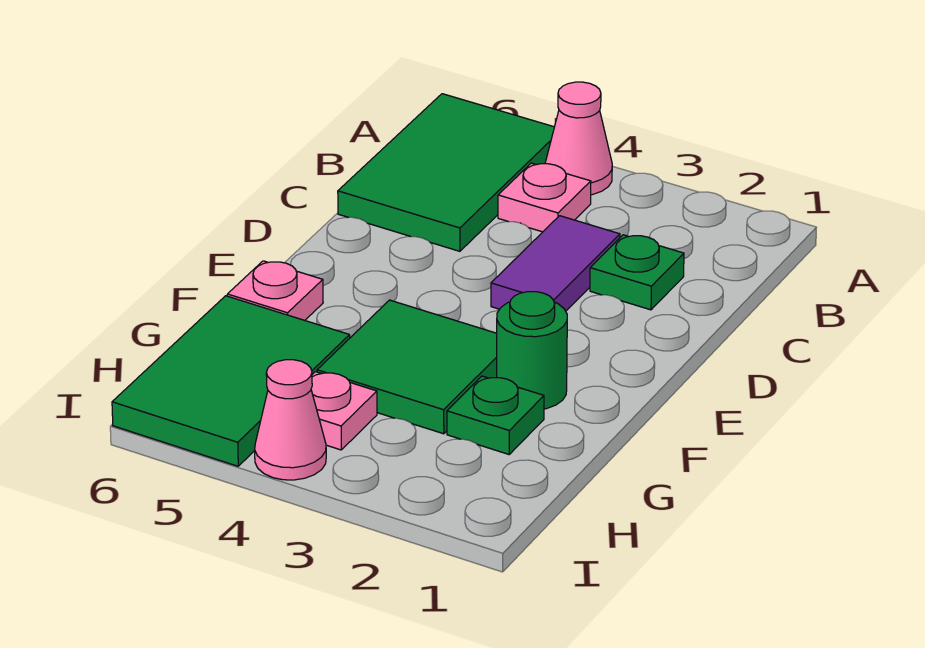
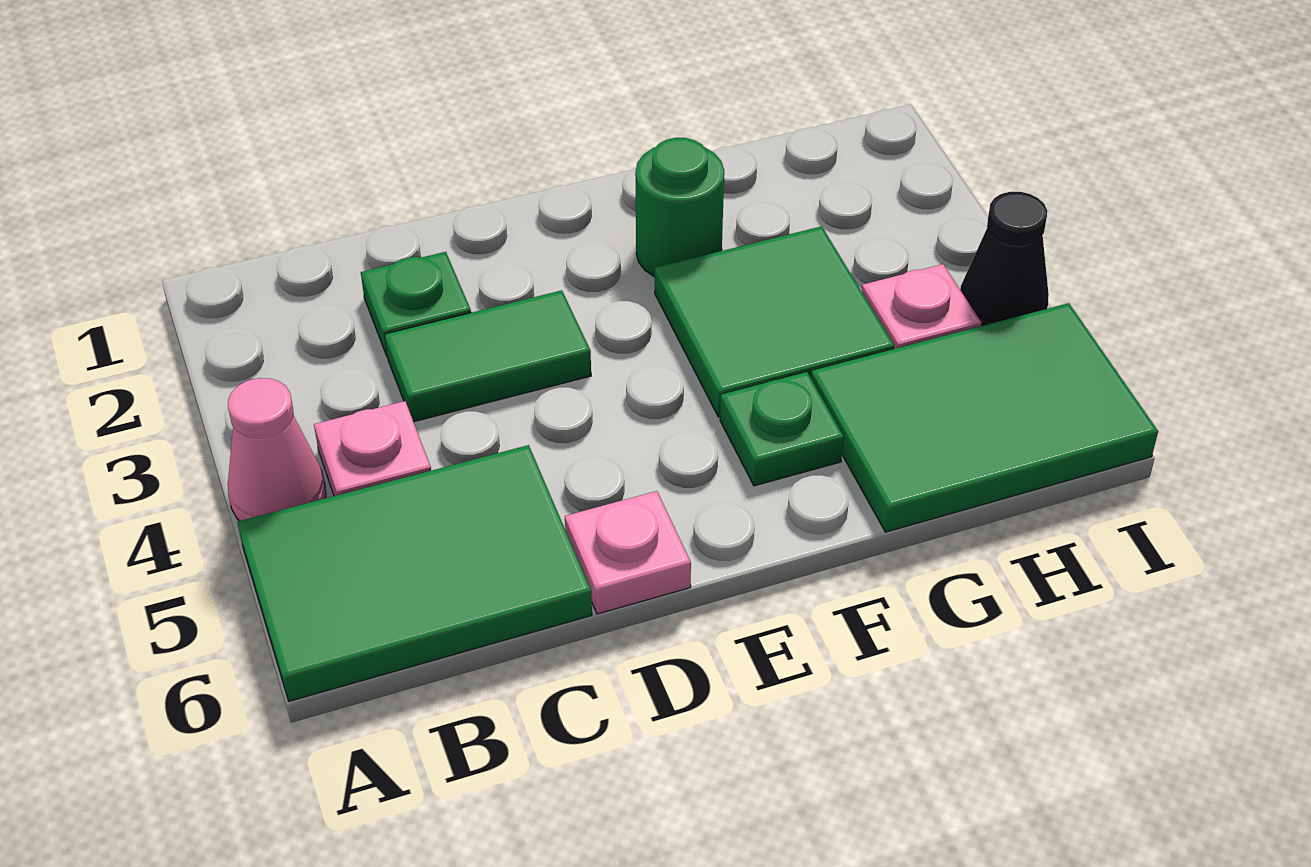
purple tile C3:D3 level 1 -> green tile C3:D3 level 1
pink plate F6 level 1 -> pink plate D6 level 1
green plate G2 level 1 -> green plate F5 level 1
pink cone I4 level 1 -> black cone I4 level 1

